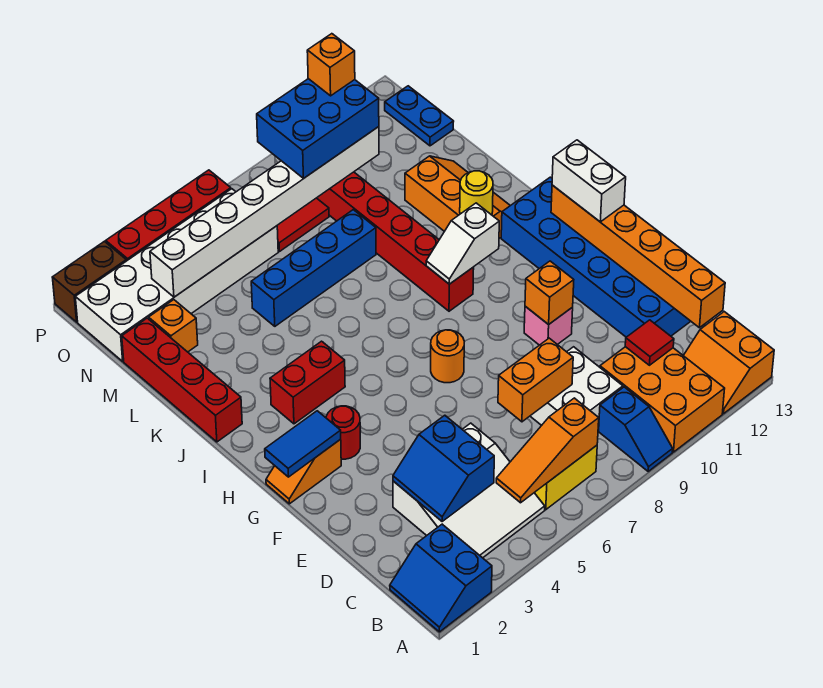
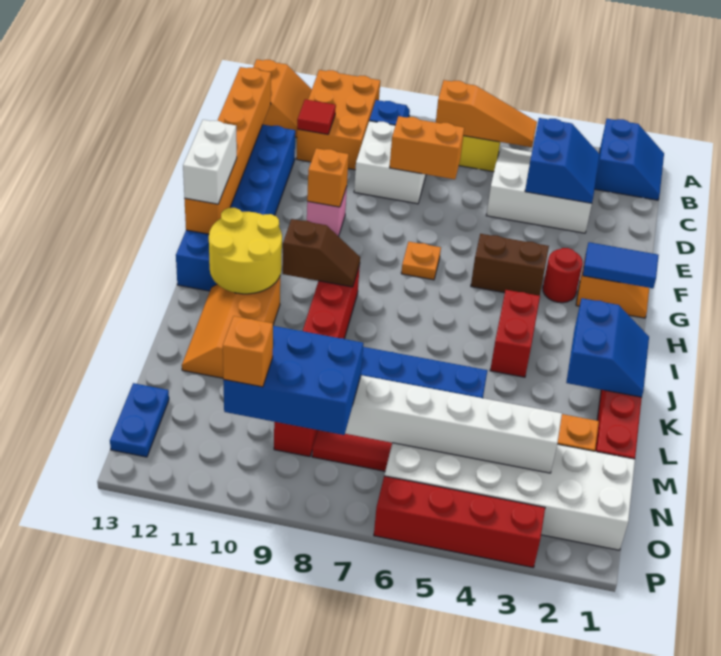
orange round brick G7 level 1 -> orange plate G7 level 1
red brick I3:I4 level 1 -> red brick I4:J4 level 1
white slope I9:I10 level 2 top 10 -> brown slope I9:I10 level 2 top 10
none -> blue slope J1:K2 level 2 top 2
yellow round brick J11 level 2 -> yellow round brick I11:J12 level 2
brown brick P1:P2 level 1 -> brown brick G4:G5 level 1

